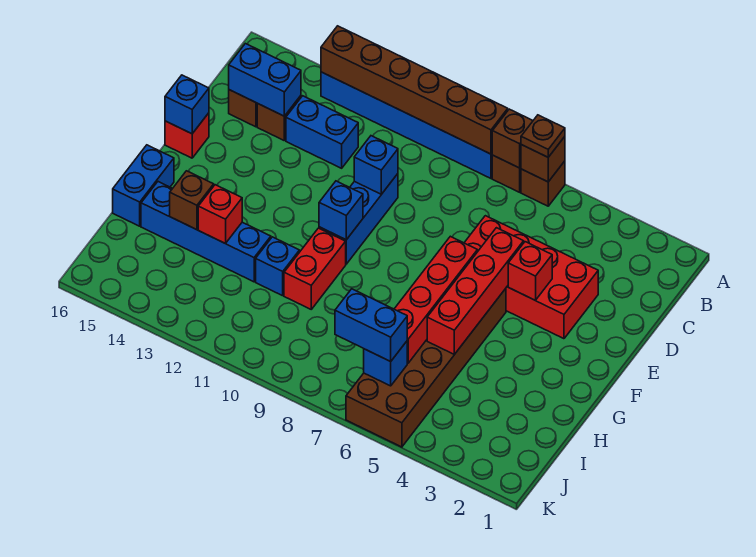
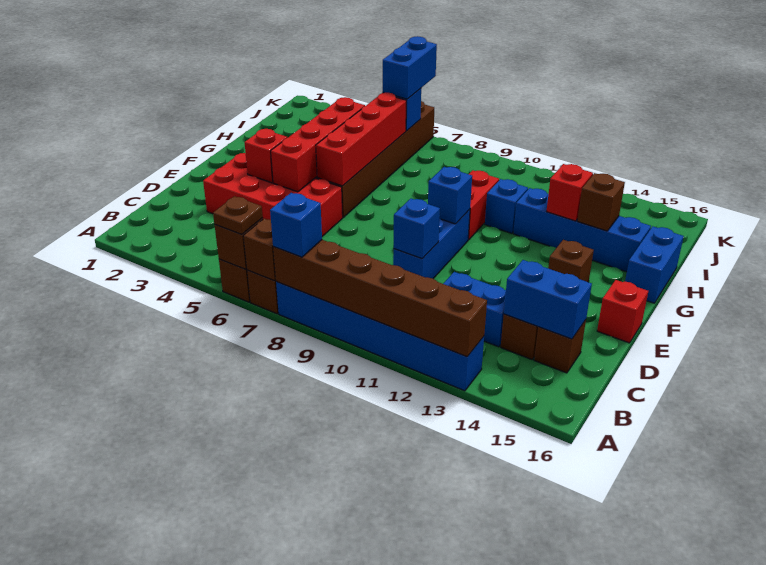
blue brick E16 level 2 -> blue brick A8 level 3
none -> brown brick F14 level 1
blue brick J6:J7 level 3 -> blue brick J6:K6 level 3

